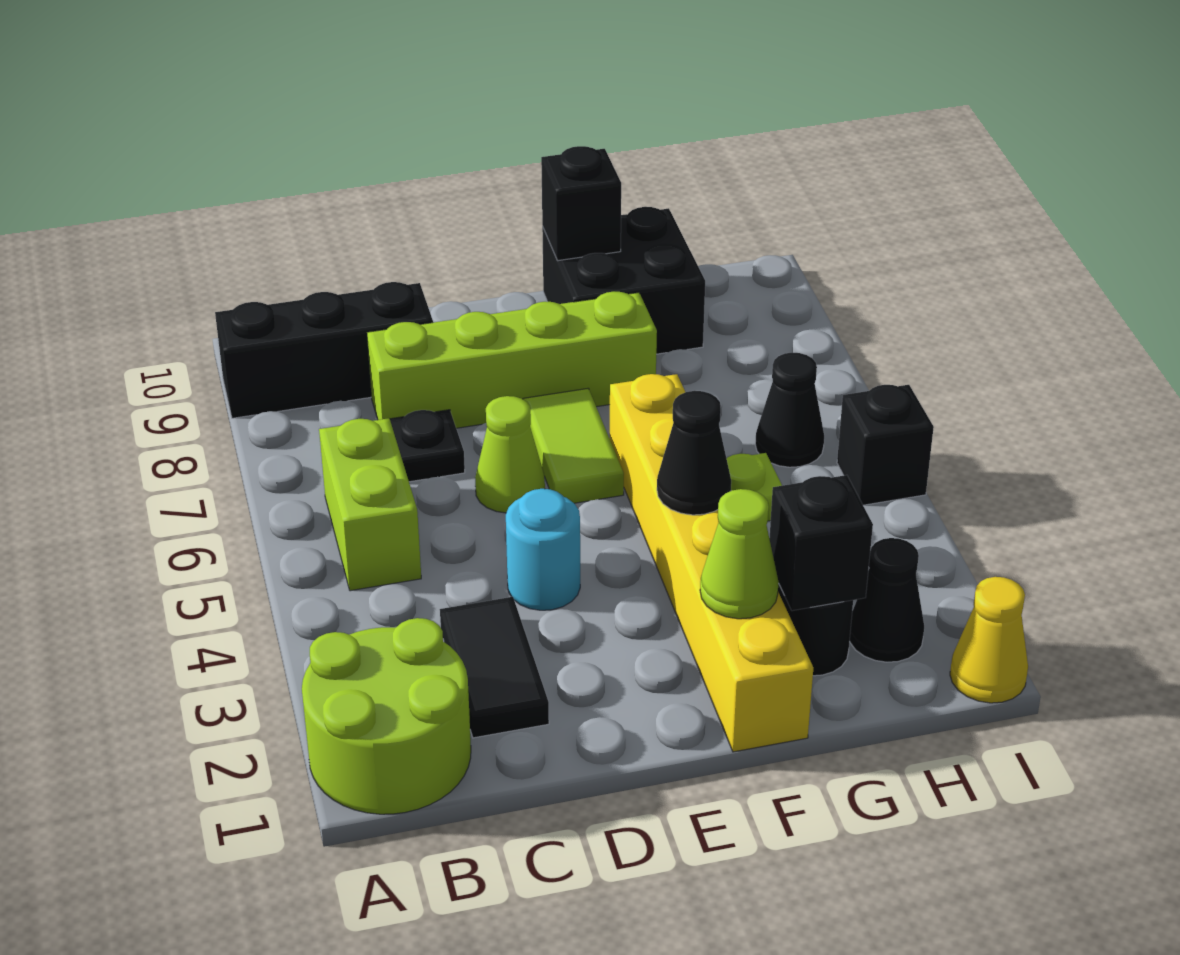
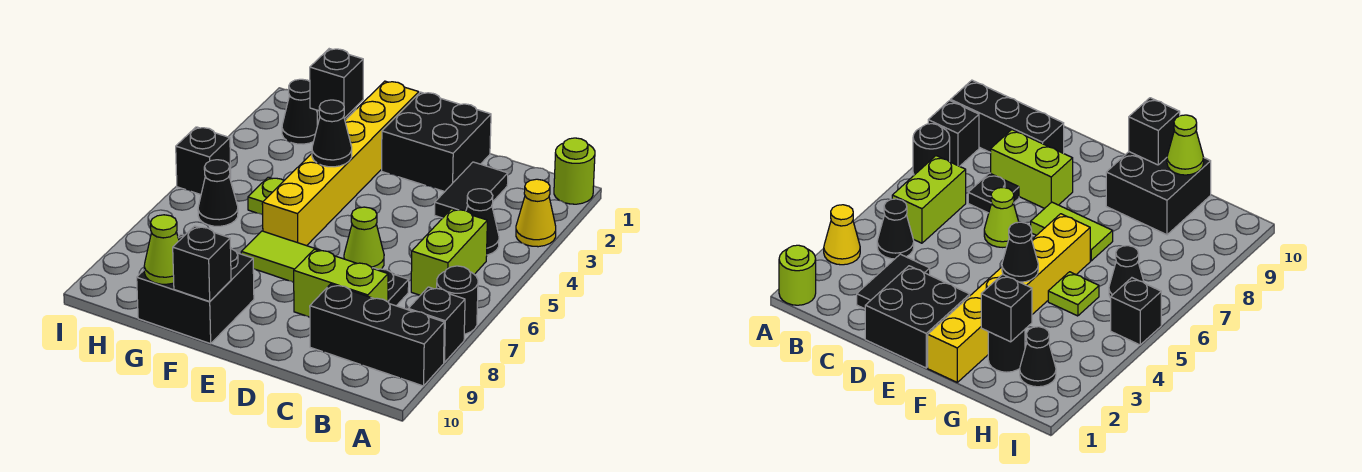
lime round brick A1:B2 level 1 -> lime round brick A1 level 1
none -> black round brick A7 level 1
none -> black brick A8 level 1
none -> black cone B4 level 1
lime brick C8:F8 level 1 -> lime brick C8:D8 level 1
none -> black brick D1:E2 level 1
cyan round brick D4 level 1 -> none
lime tile E6:E7 level 1 -> lime tile E7:F7 level 1
lime cone F2 level 2 -> lime cone G10 level 2
yellow cone I1 level 1 -> yellow cone A3 level 1

